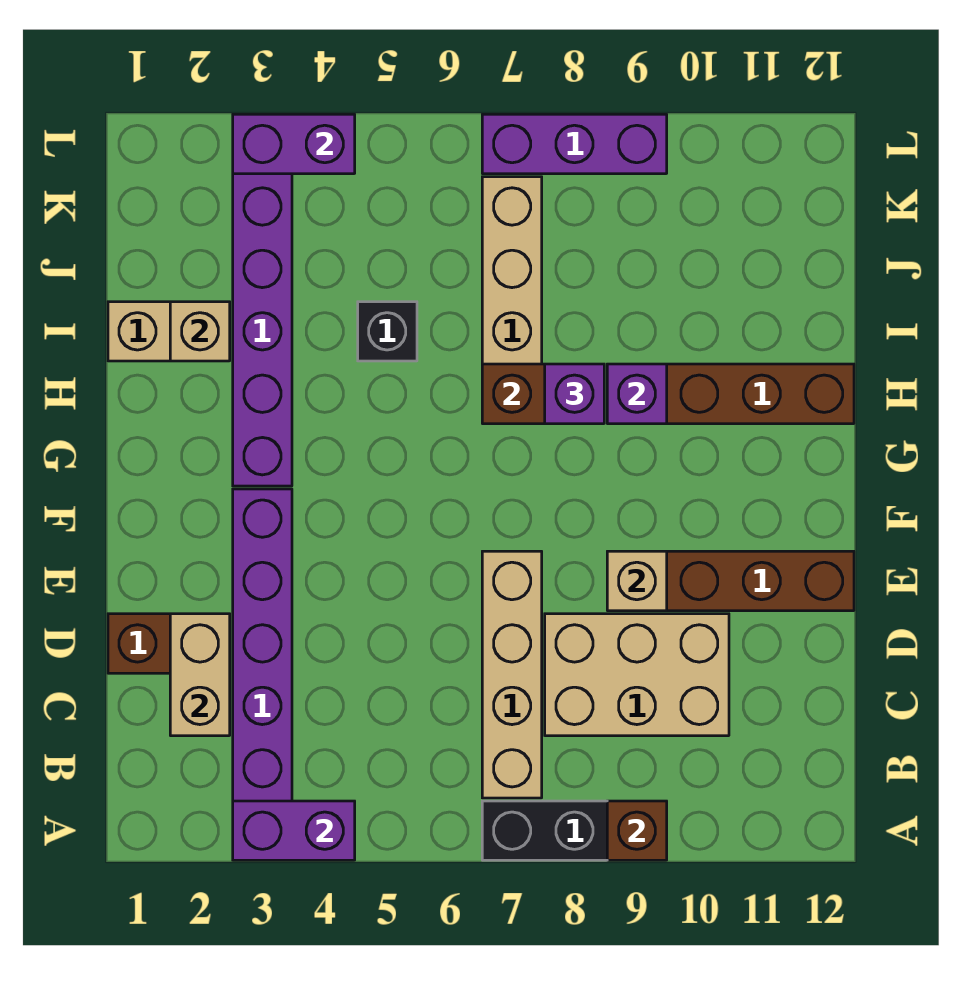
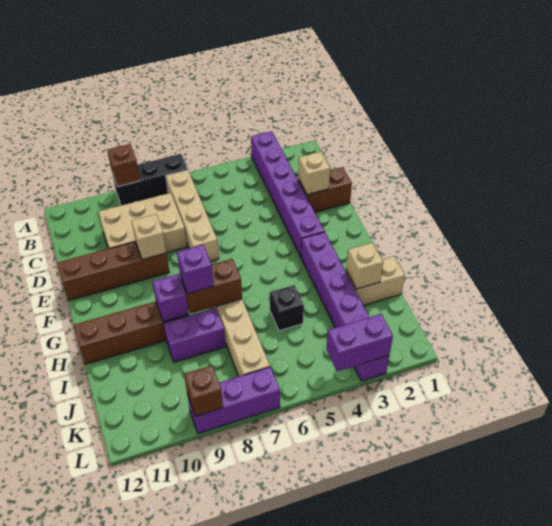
purple brick A3:A4 level 2 -> purple brick I8:I9 level 1
tan brick C2:D2 level 2 -> tan brick D2 level 2
none -> brown brick L9 level 2

